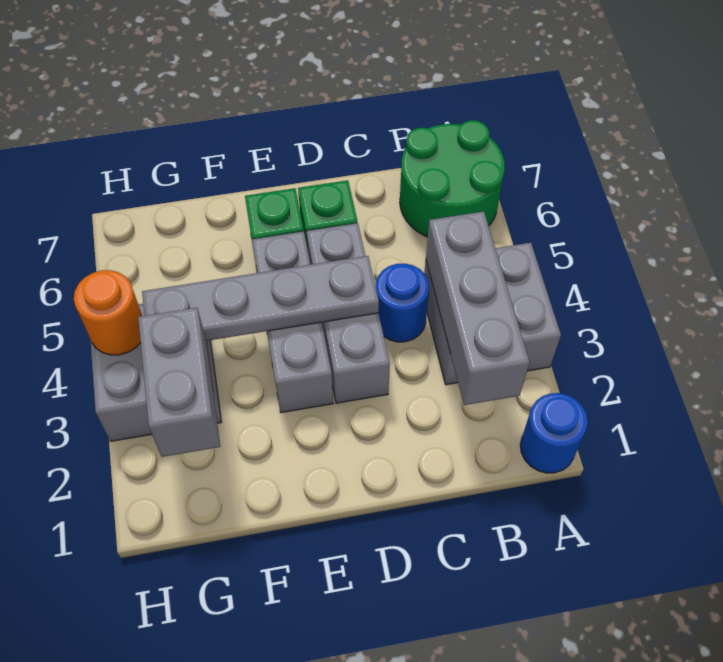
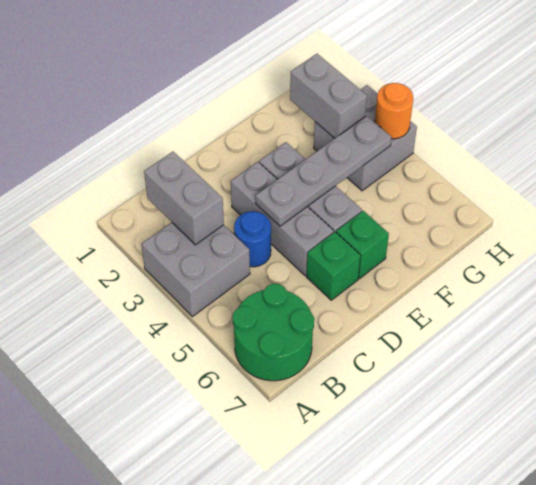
blue round brick A1 level 1 -> none
grey brick B2:B4 level 2 -> grey brick B2:B3 level 2

